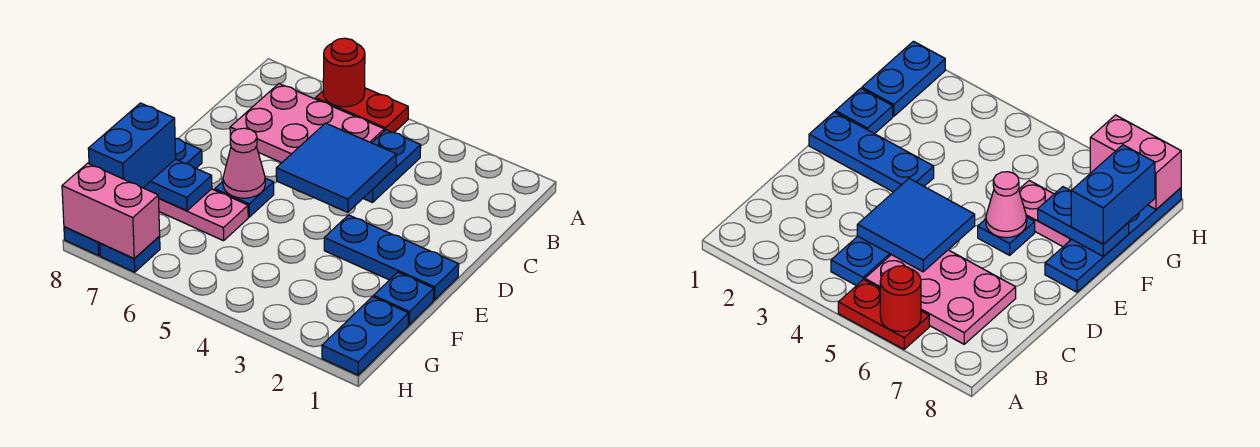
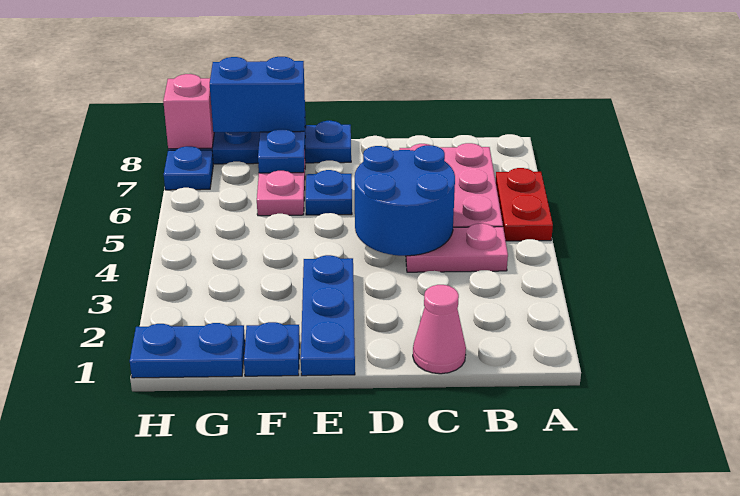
red round brick A6 level 2 -> none
blue plate B4:C4 level 1 -> pink plate B4:C4 level 1
blue tile C4:D5 level 2 -> blue round brick C4:D5 level 2
pink cone E6 level 2 -> pink cone C1 level 1
pink brick H7:H8 level 2 -> pink brick H8 level 2

